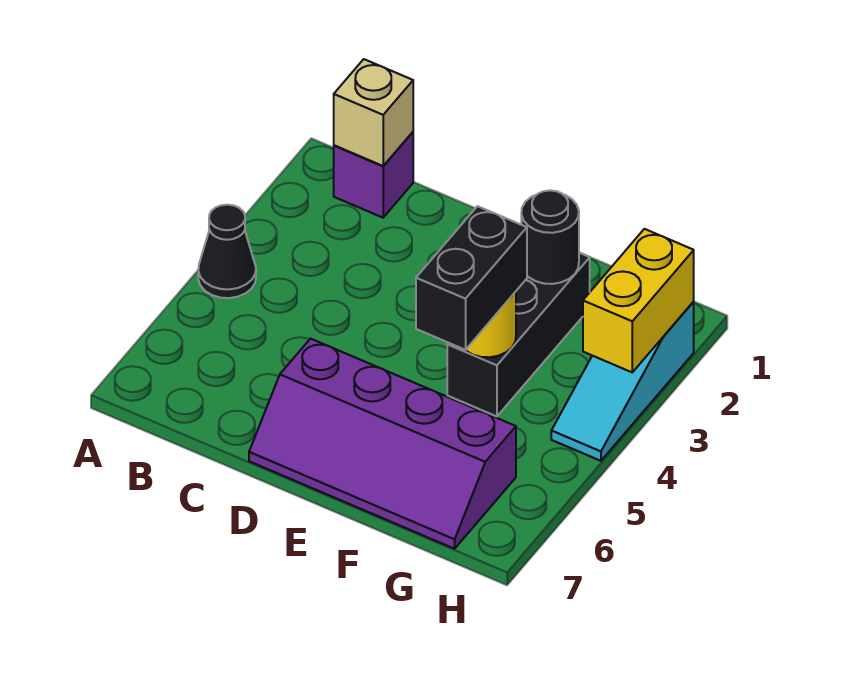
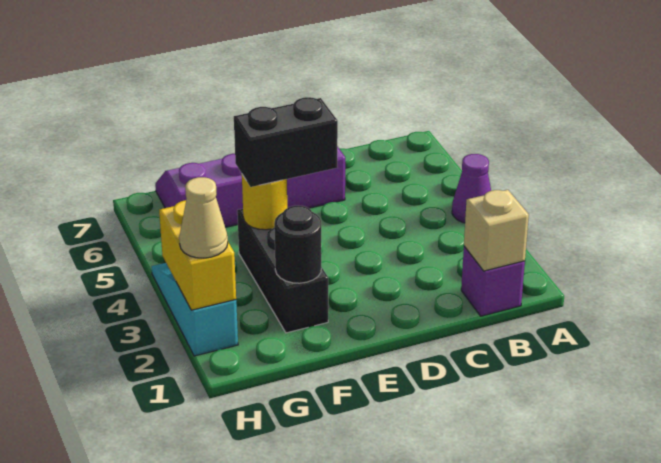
black cone A4 level 1 -> purple cone A4 level 1
black brick F4:F5 level 3 -> black brick E4:F4 level 3
none -> tan cone H2 level 3

